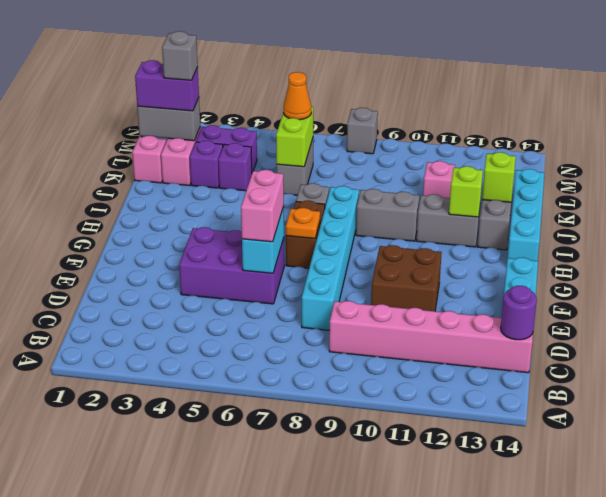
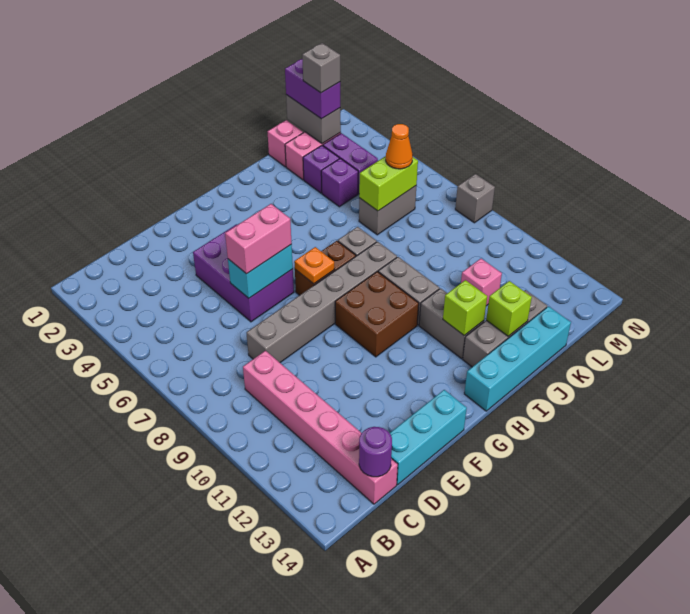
cyan brick D8:I8 level 1 -> grey brick D8:I8 level 1
brown brick E10:F11 level 1 -> brown brick G9:H10 level 1

